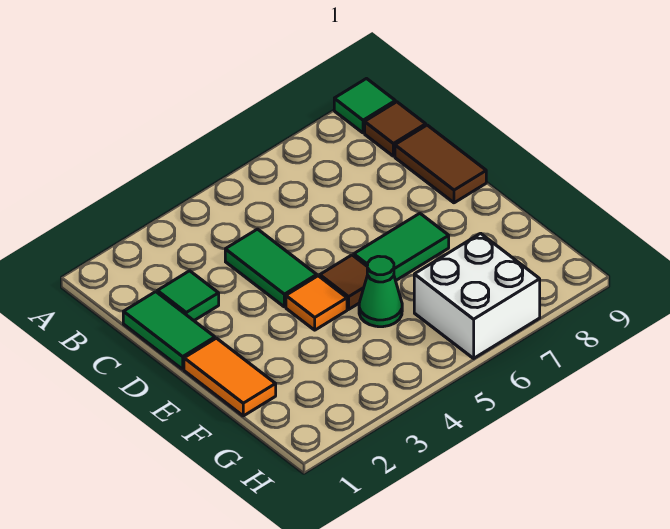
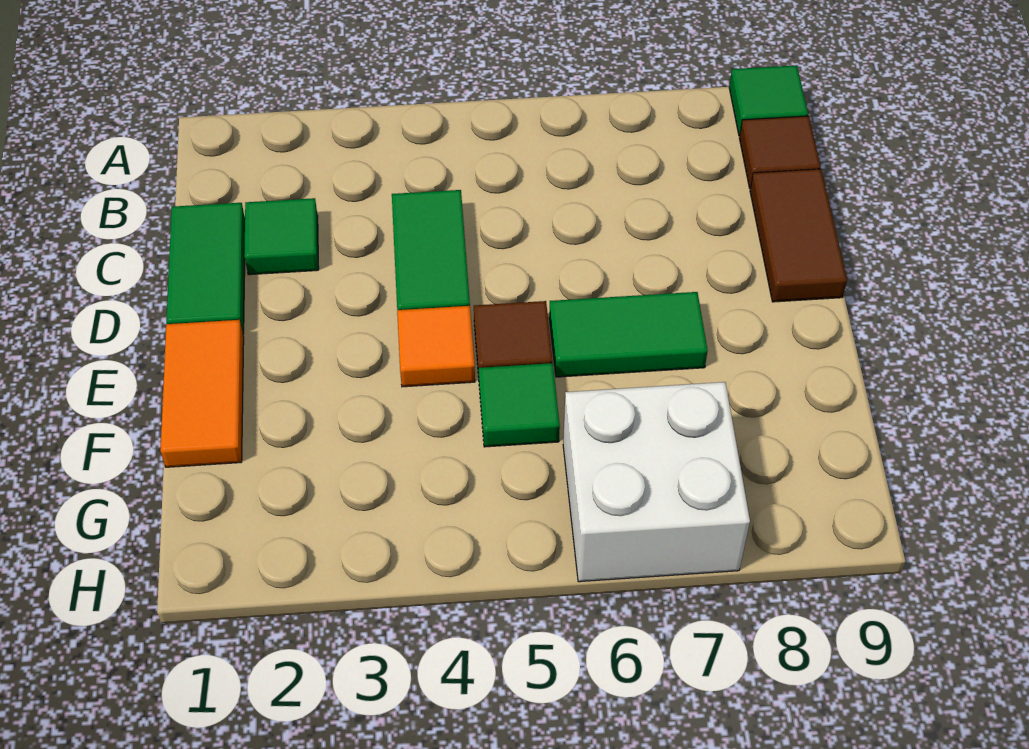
green cone F5 level 1 -> green tile F5 level 1

